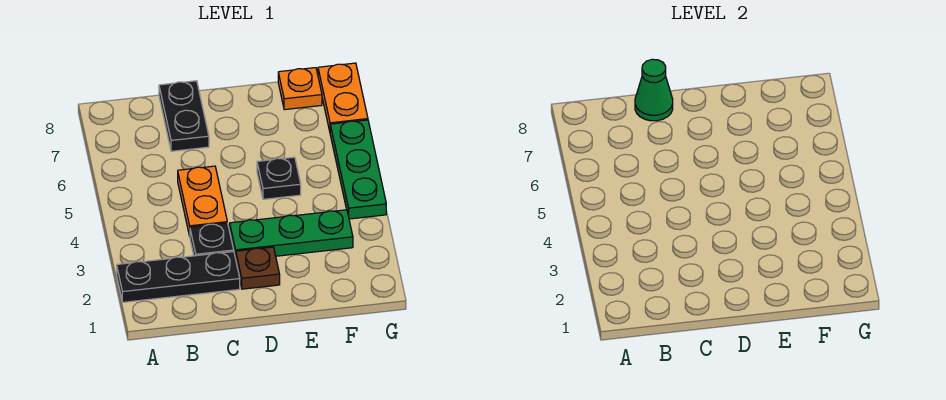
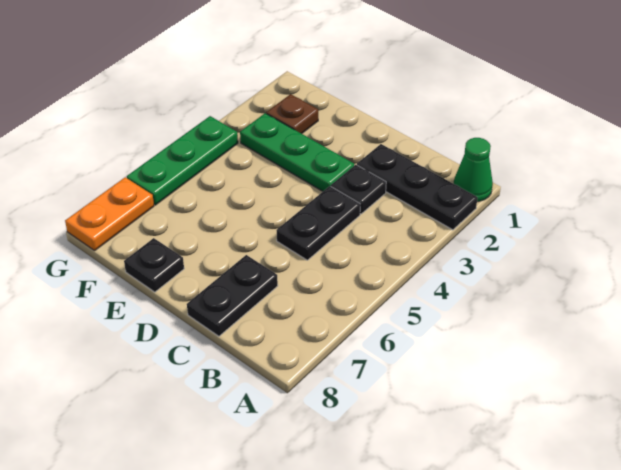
orange plate C4:C5 level 1 -> black plate C4:C5 level 1
green cone C8 level 2 -> green cone A1 level 1
brown plate D2 level 1 -> brown plate F2 level 1
black plate E5 level 1 -> black plate E8 level 1
orange plate F8 level 1 -> none

